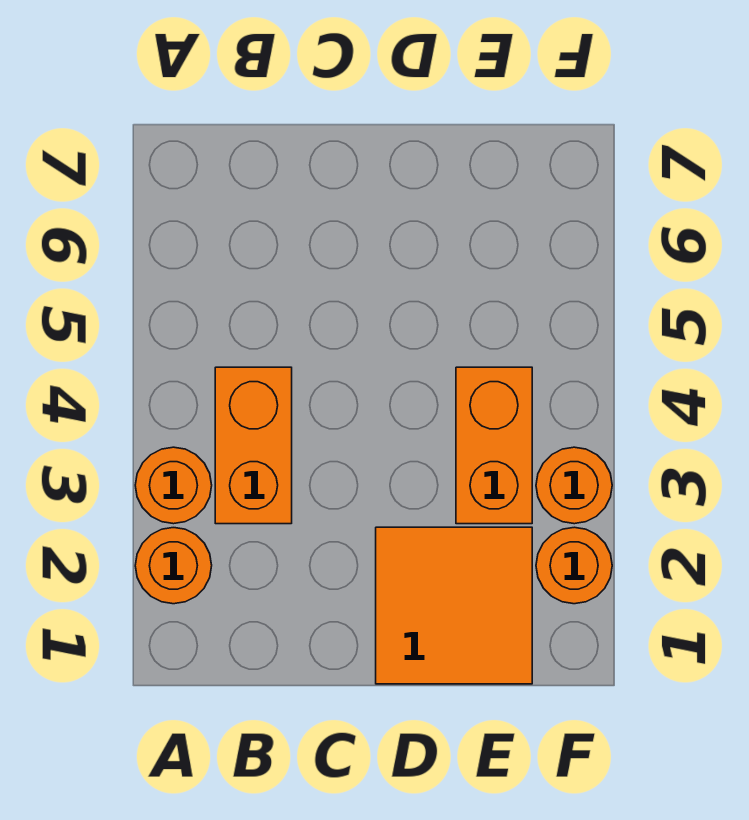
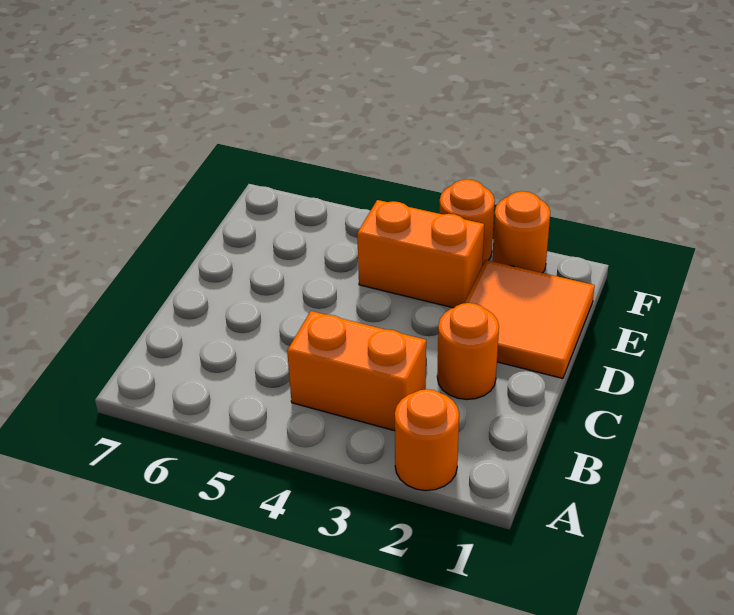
orange round brick A3 level 1 -> orange round brick C2 level 1

